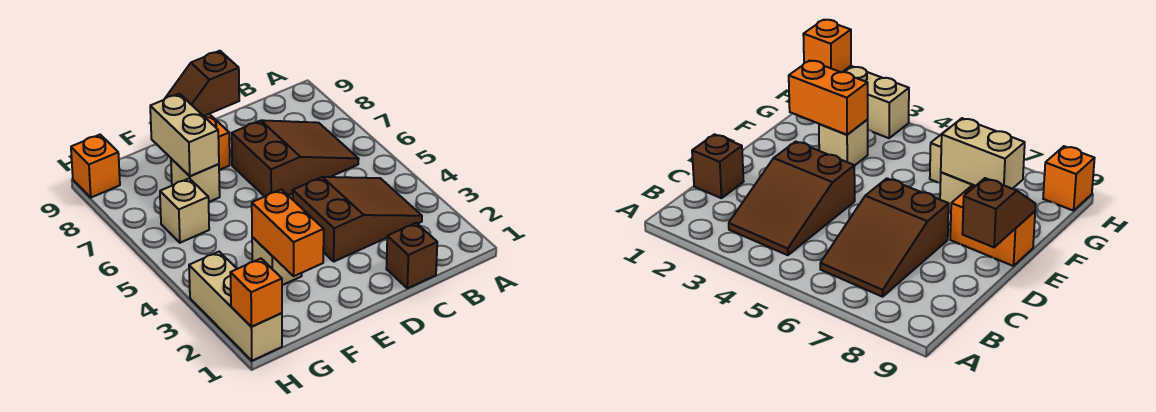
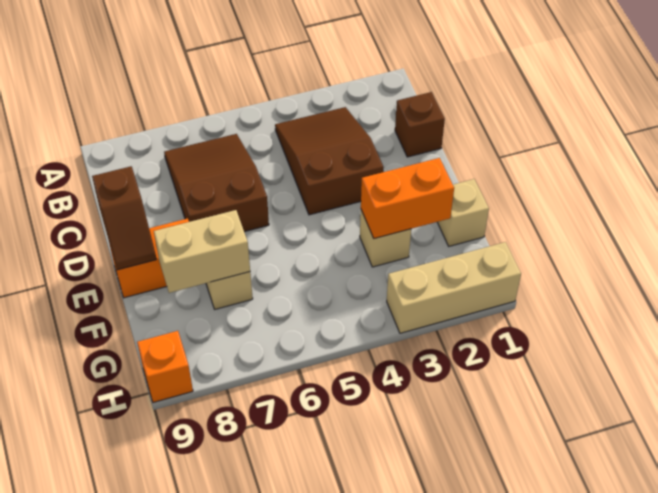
tan brick G6 level 1 -> tan brick F1 level 1
orange brick H1 level 2 -> none

